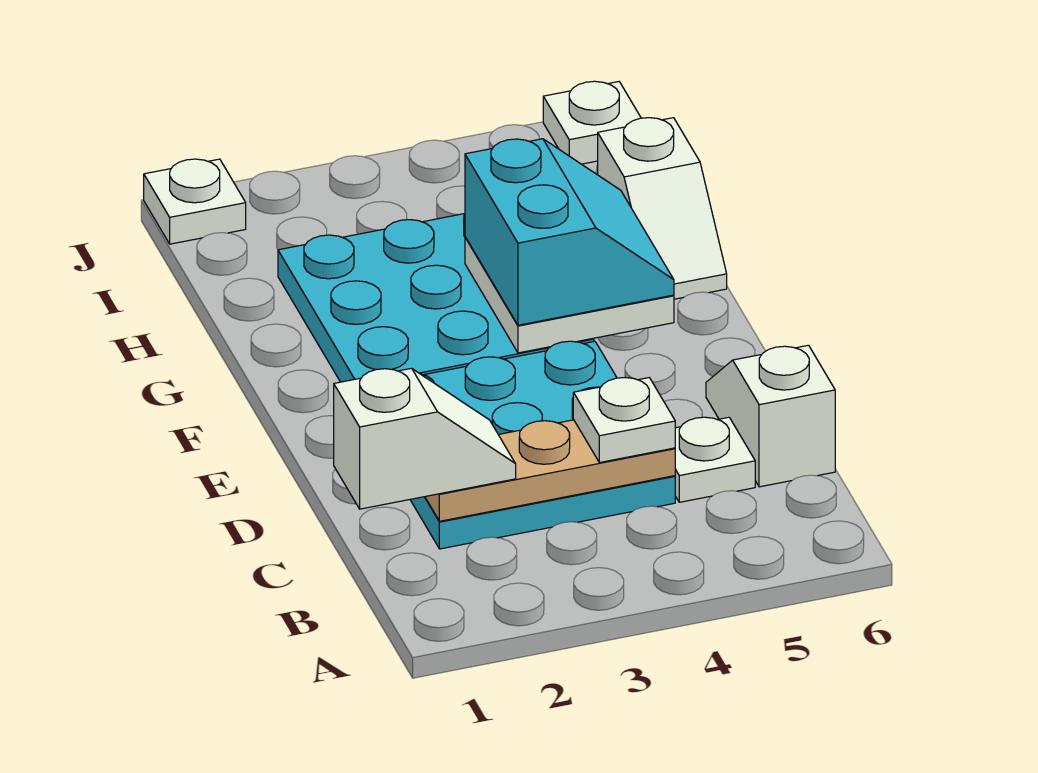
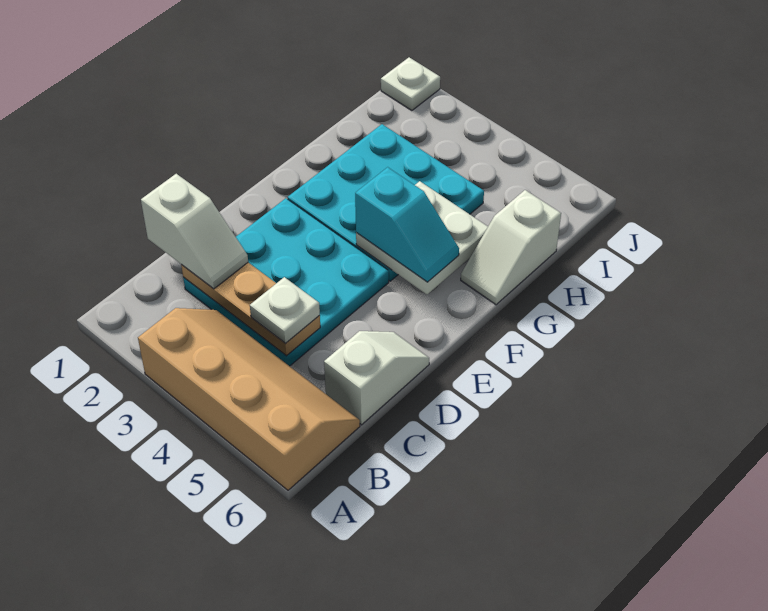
none -> tan slope A3:B6 level 1 top A
white plate C5 level 1 -> none
cyan slope F4:G5 level 3 top 4 -> cyan slope F4:F5 level 3 top 4
white plate J6 level 1 -> none

